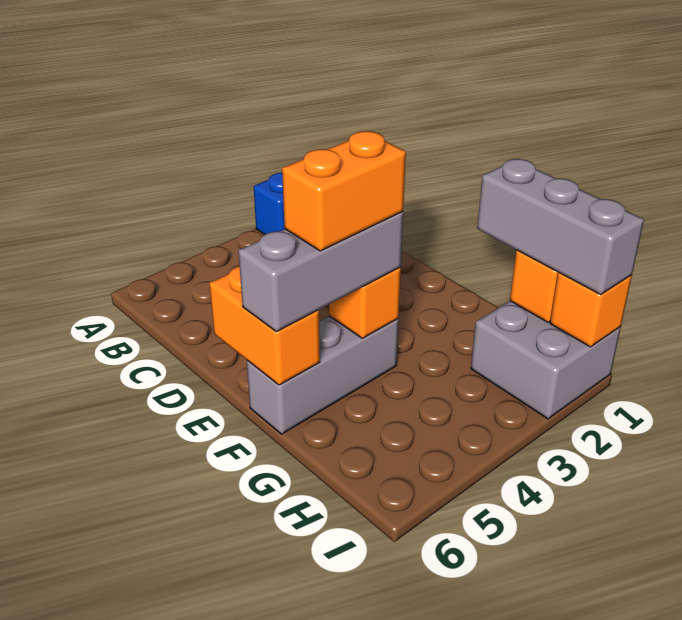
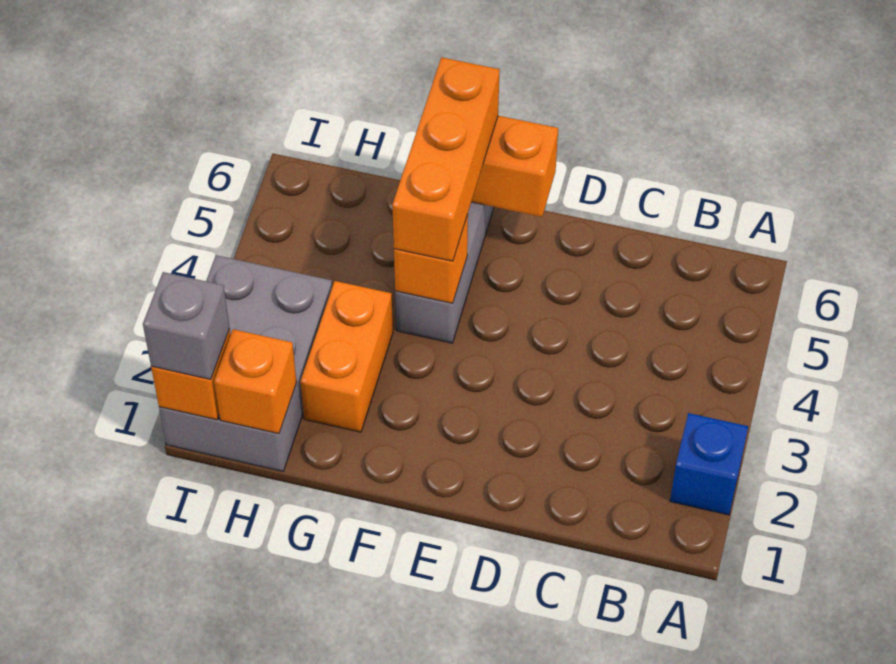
grey brick F4:F6 level 3 -> orange brick F4:F6 level 3
orange brick F4:F5 level 4 -> orange brick G2:G3 level 1
grey brick G1:I1 level 3 -> grey brick I1 level 3
grey brick H1:I2 level 1 -> grey brick H1:I3 level 1

